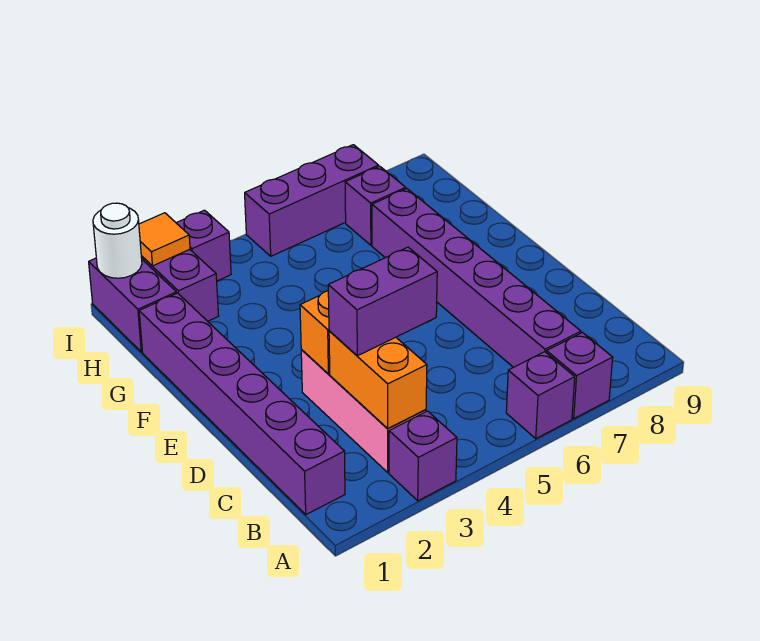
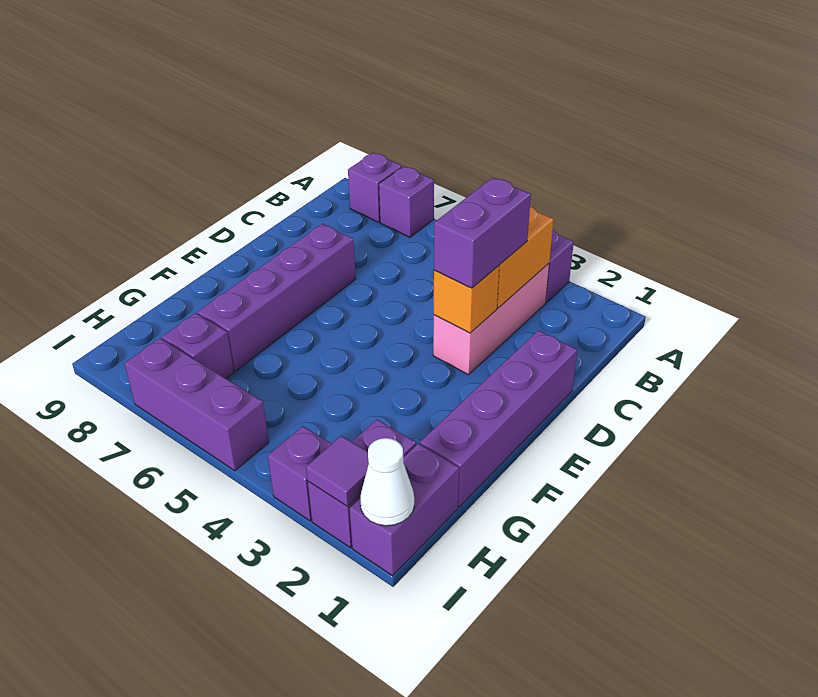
purple brick A6 level 1 -> purple brick A8 level 1
purple brick B1:G1 level 1 -> purple brick D1:G1 level 1
purple brick B7:G7 level 1 -> purple brick D7:G7 level 1
purple brick C3:C4 level 3 -> purple brick C3:D3 level 3
white round brick I1 level 2 -> white cone I1 level 2
orange tile I2 level 2 -> purple tile I2 level 2

